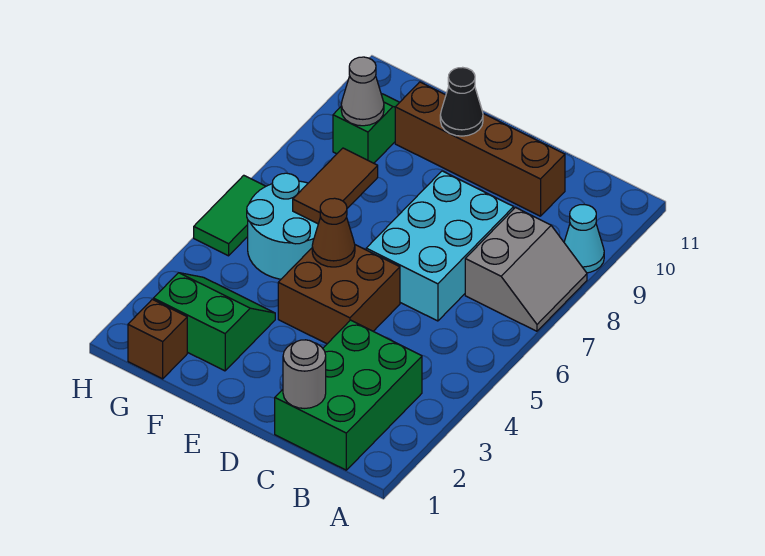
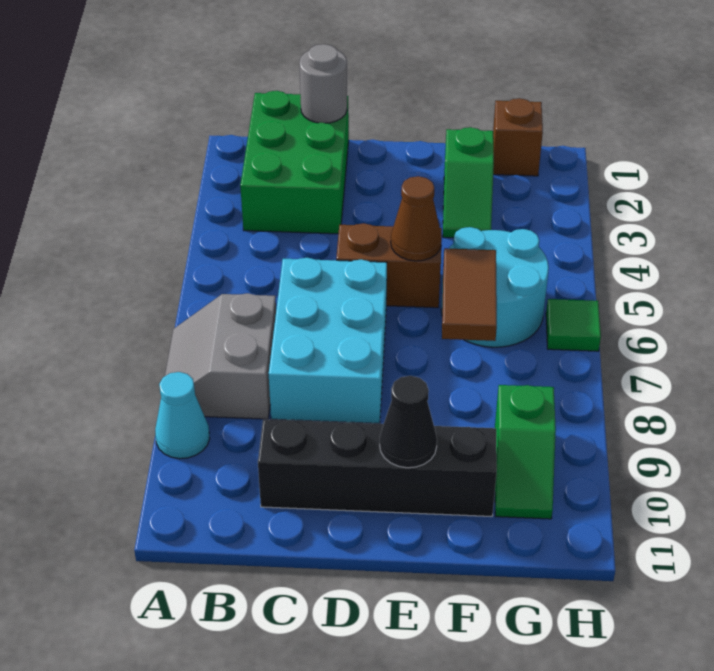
brown brick C10:F10 level 1 -> black brick C10:F10 level 1
brown brick D4:E5 level 1 -> brown brick D5:E5 level 1
green slope F2:G3 level 1 top 2 -> green slope F2:F3 level 1 top 2
grey cone G9 level 2 -> none
green tile H5:H6 level 1 -> green tile H6 level 1

